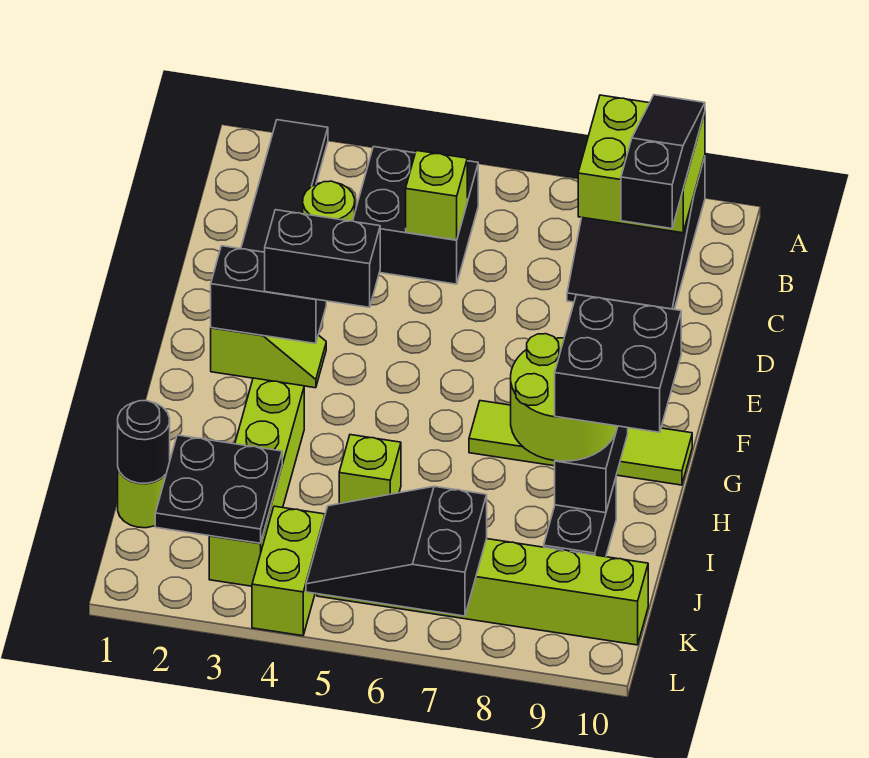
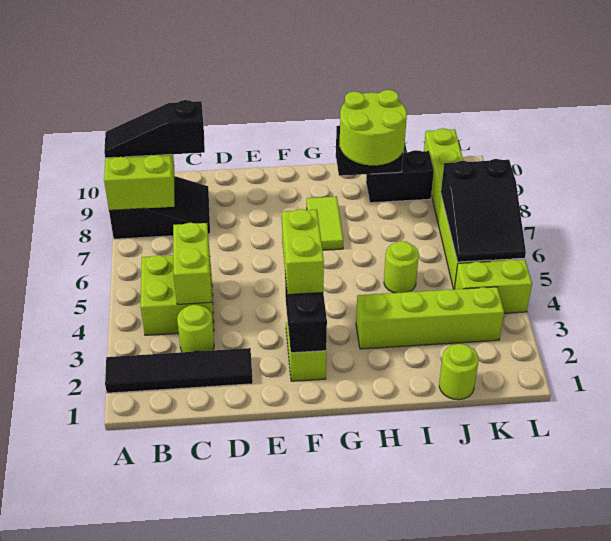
black brick B4:C5 level 1 -> lime brick B4:C5 level 1
lime brick C5 level 2 -> lime brick C4:C5 level 2
black brick F3:F4 level 3 -> lime brick F3:F4 level 3
lime tile G7:G10 level 1 -> lime tile G7:G8 level 1
black brick H9:I10 level 4 -> none
lime brick I5 level 1 -> lime round brick I5 level 1
black round brick J1 level 2 -> none
black plate J2:K3 level 2 -> none

